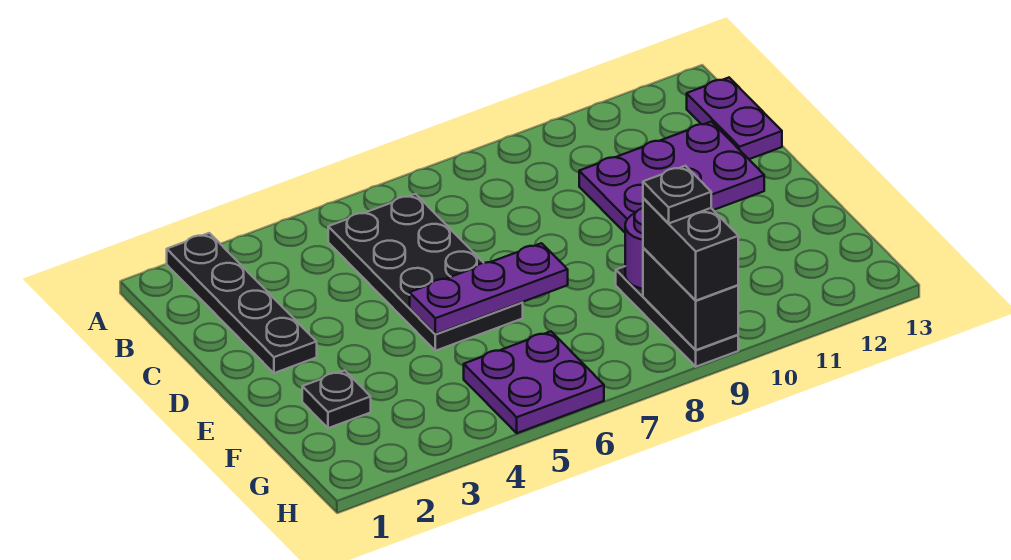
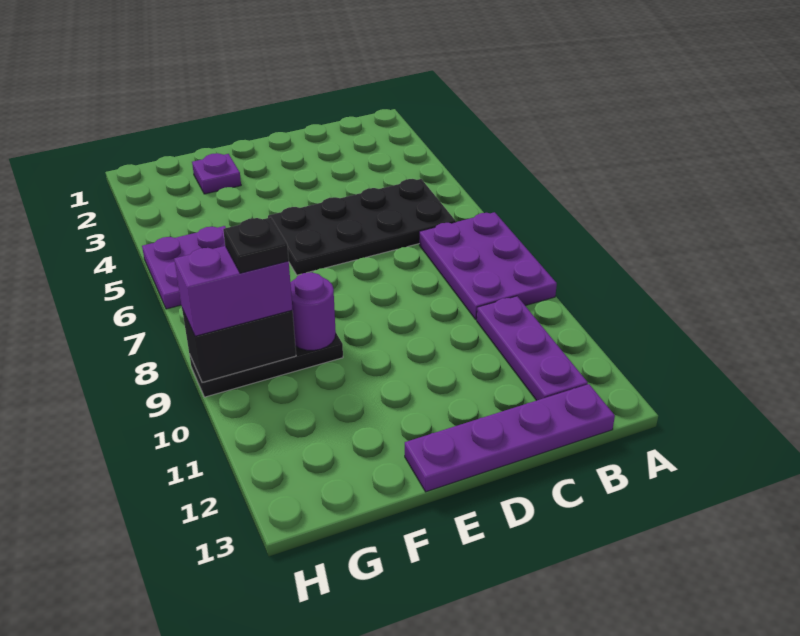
black plate A2:D2 level 1 -> none
purple plate B13:C13 level 1 -> purple plate B13:E13 level 1
purple plate C10:D12 level 1 -> purple plate A7:B9 level 1
purple plate E5:E7 level 2 -> purple plate B10:B12 level 1
black plate F2 level 1 -> purple plate F2 level 1
black brick G9:H9 level 3 -> purple brick G9:H9 level 3

